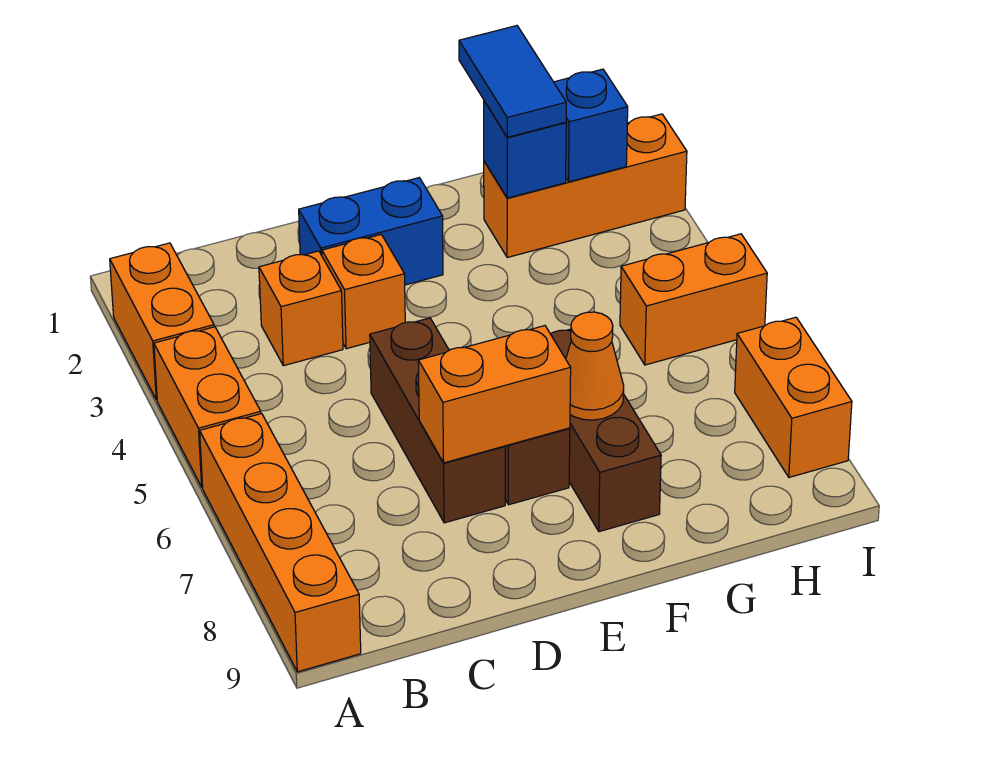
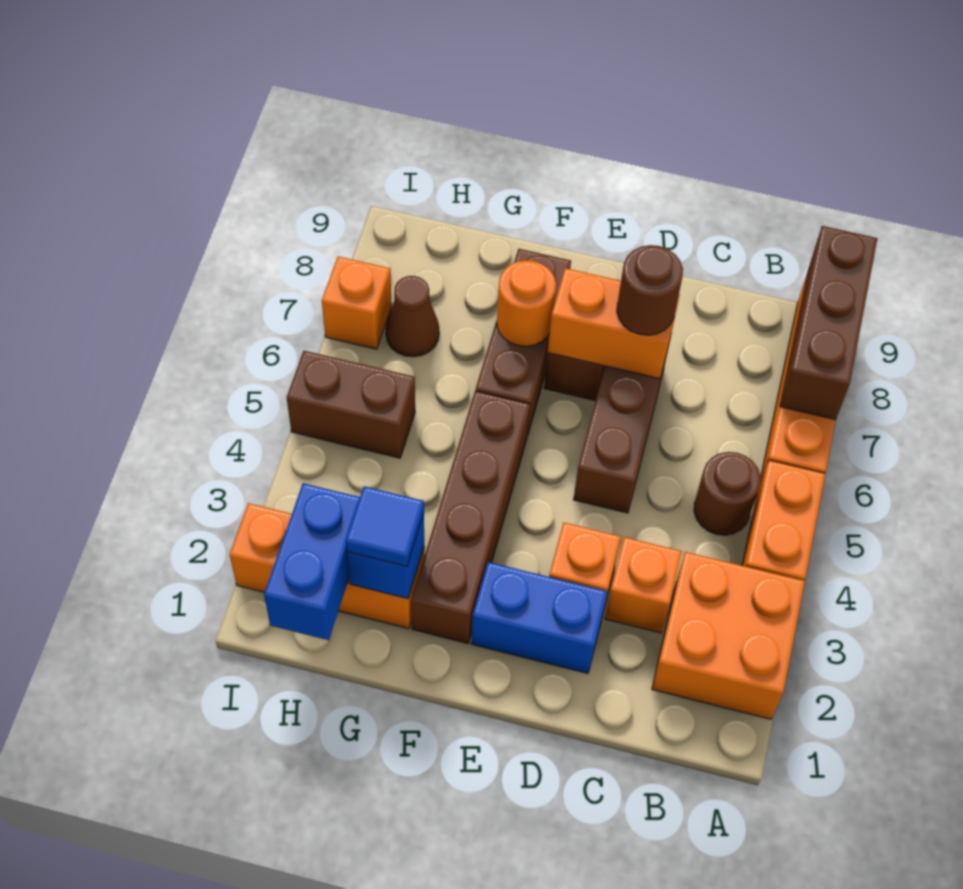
orange brick A2:A3 level 1 -> orange brick A2:B3 level 1
none -> brown brick A7:A9 level 2
none -> brown round brick B5 level 1
none -> brown round brick D7 level 3
none -> brown brick F2:F5 level 1
orange cone F7 level 2 -> orange round brick F7 level 2
blue tile G1:G2 level 3 -> blue tile G2 level 3
blue brick H2 level 2 -> blue brick H1:H2 level 2
orange brick H5:I5 level 1 -> brown brick H5:I5 level 1
none -> brown cone H7 level 1
orange brick I7:I8 level 1 -> orange brick I7 level 1

